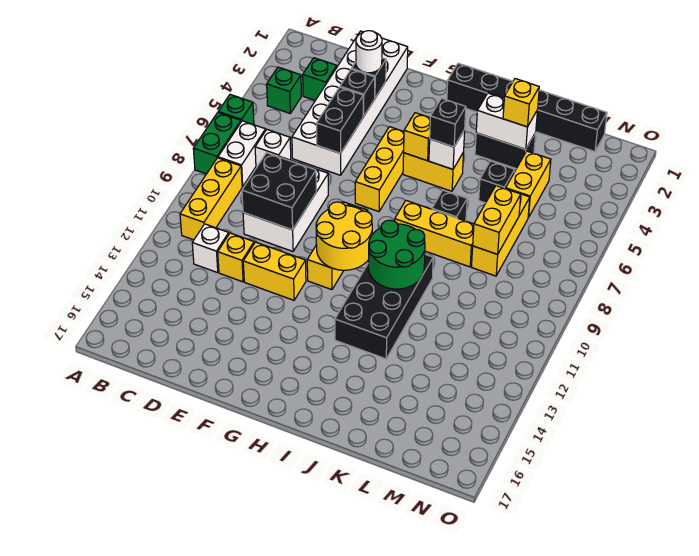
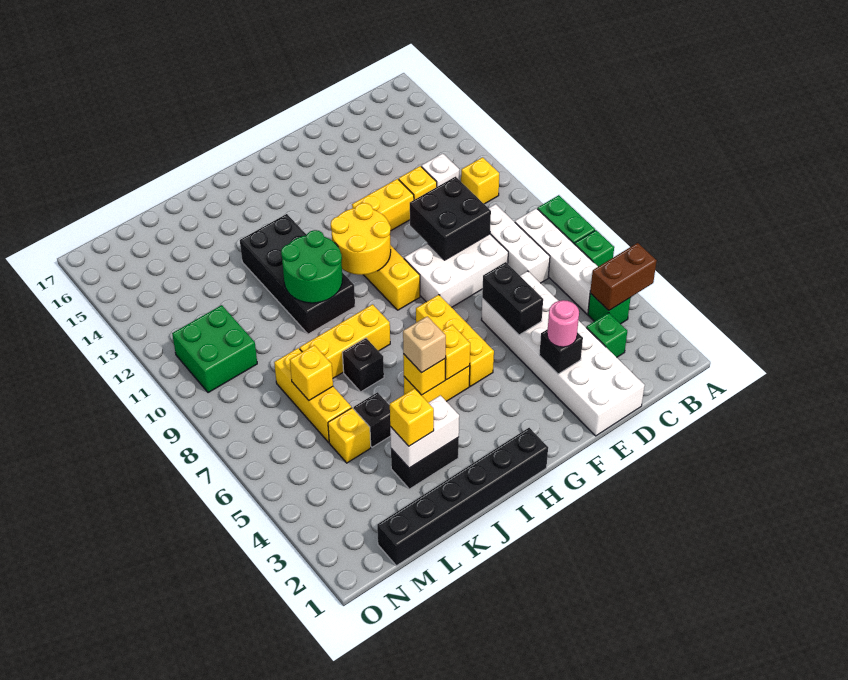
none -> brown brick A4:B4 level 2
white brick B7:B8 level 1 -> white brick B5:B8 level 1
yellow brick B9:B11 level 1 -> yellow brick B11 level 1
white brick C7 level 1 -> white brick C7:C9 level 1
white brick D8:E10 level 1 -> white brick D8:F9 level 1
white round brick E3 level 3 -> pink round brick E3 level 3
black brick E4 level 2 -> none
white brick I5 level 2 -> yellow brick I5 level 2
black brick I5 level 3 -> tan brick I5 level 3
yellow brick L4:L5 level 1 -> yellow brick L5 level 1
yellow brick L7:L8 level 2 -> yellow brick L7 level 2
none -> green brick M10:N11 level 1

